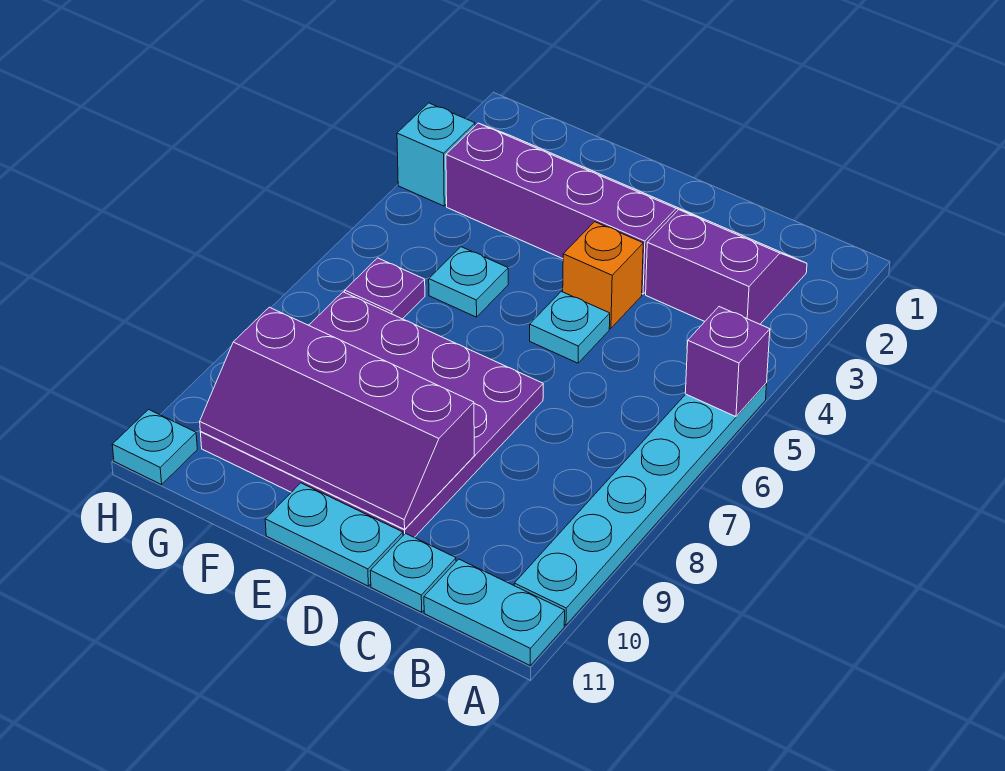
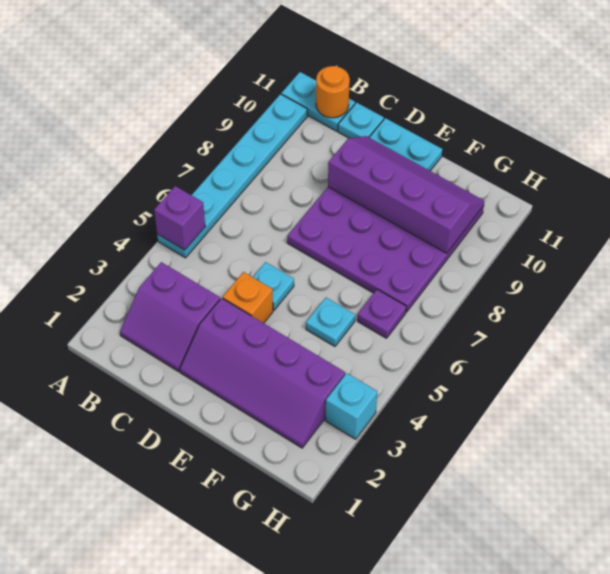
none -> orange round brick B11 level 2
cyan plate H11 level 1 -> none

